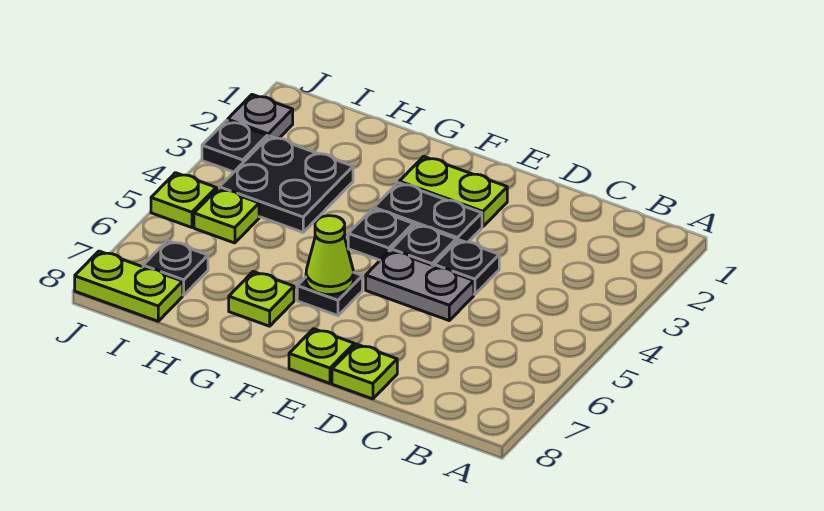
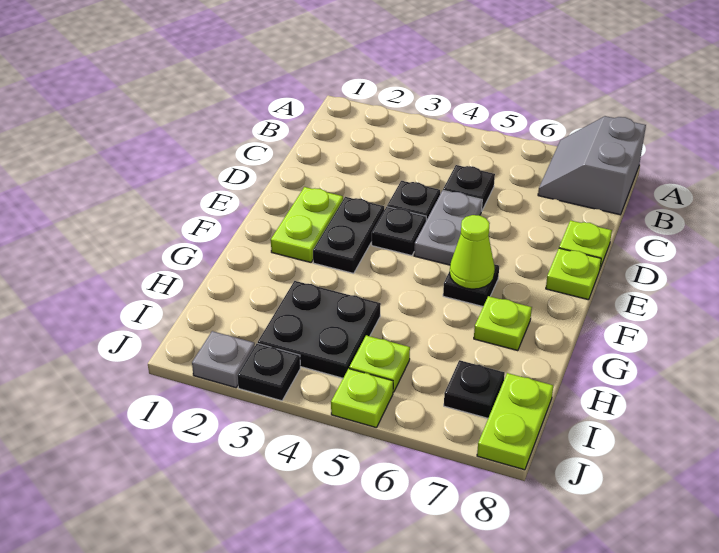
none -> grey slope A7:B8 level 1 top 8
black plate F4 level 1 -> black plate C5 level 1

